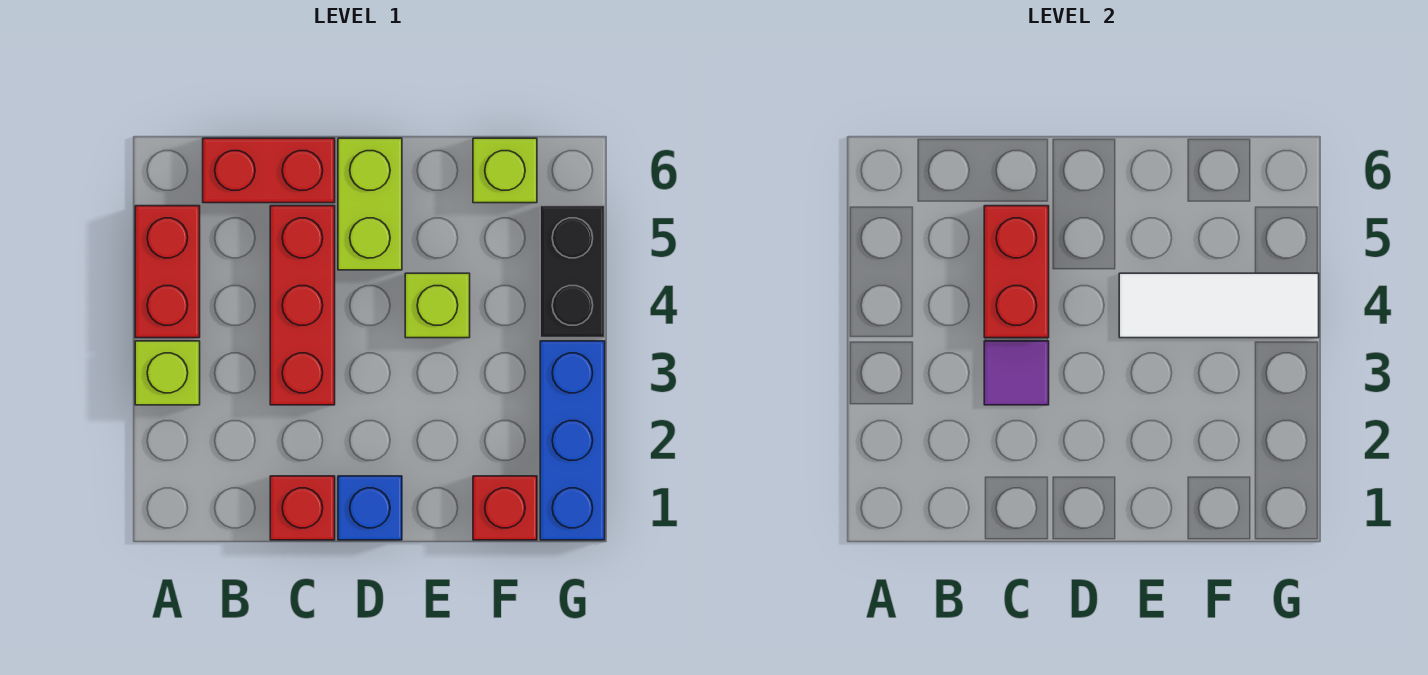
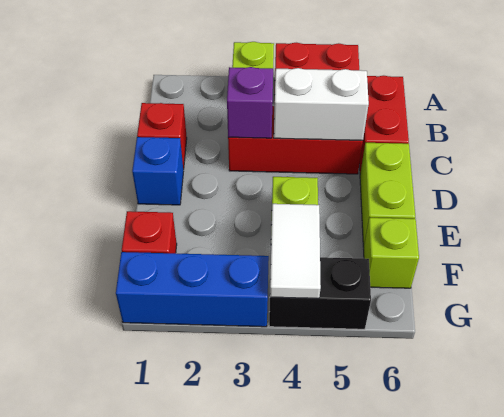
purple tile C3 level 2 -> purple brick C3 level 2
red brick C4:C5 level 2 -> white brick C4:C5 level 2
lime brick D5:D6 level 1 -> lime brick D6:E6 level 1
white tile E4:G4 level 2 -> white tile F4:G4 level 2

